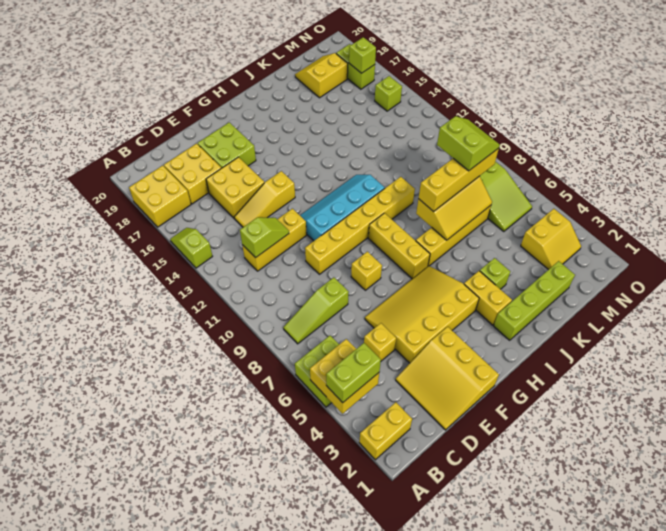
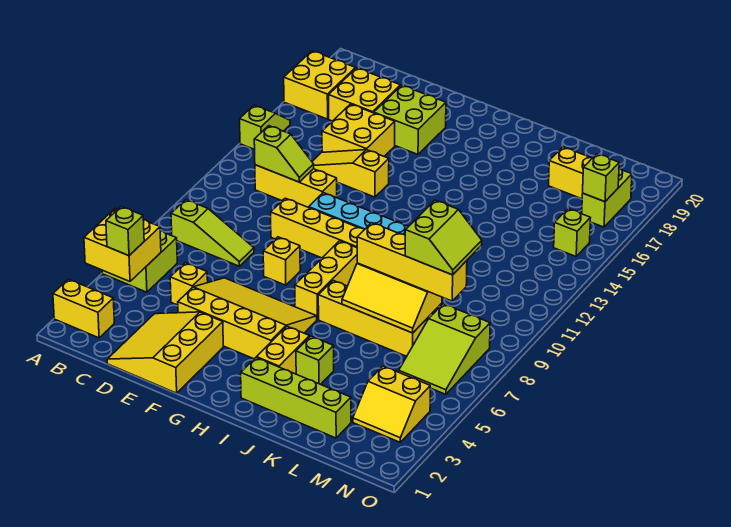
lime brick A4:B4 level 3 -> lime brick B4 level 3
lime slope B8:D8 level 1 top D -> lime slope B8:D8 level 1 top B

